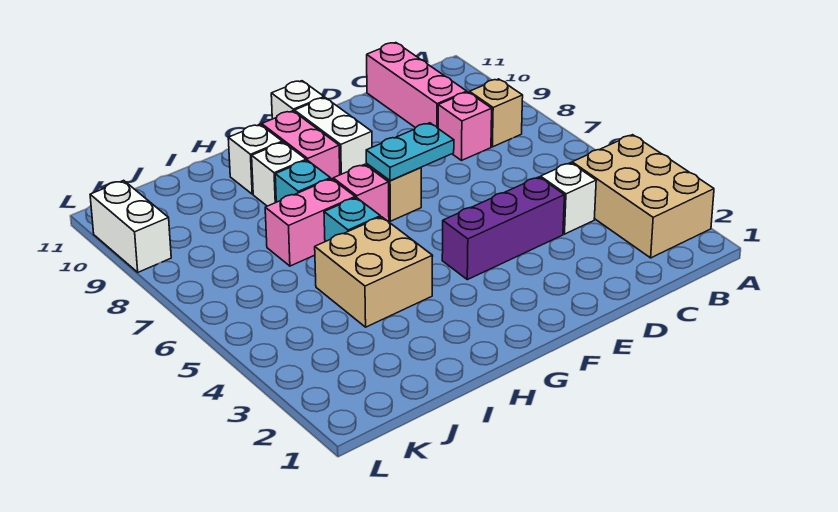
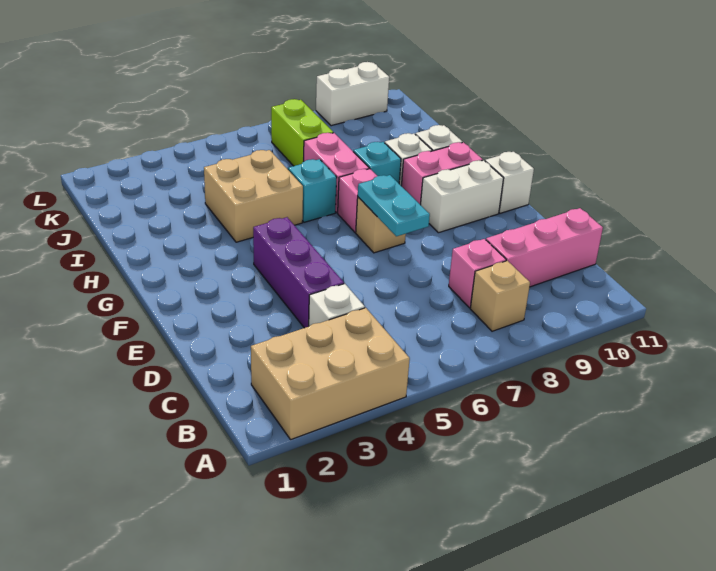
none -> lime brick J7:K7 level 1

